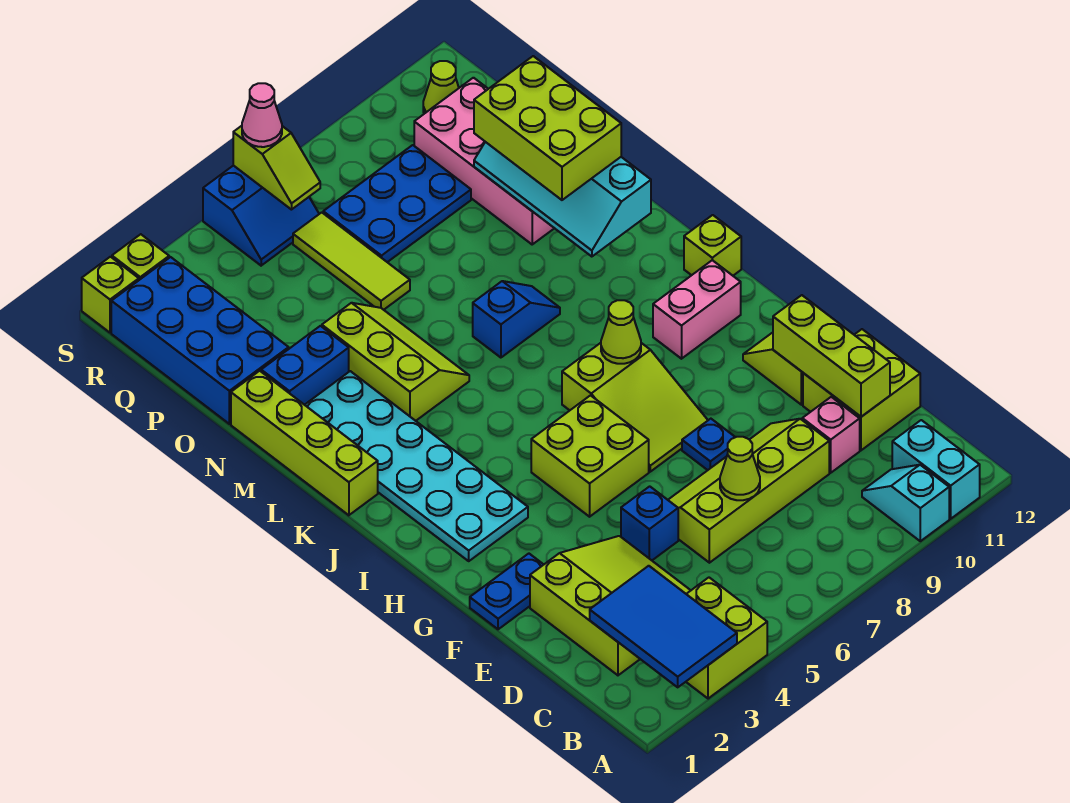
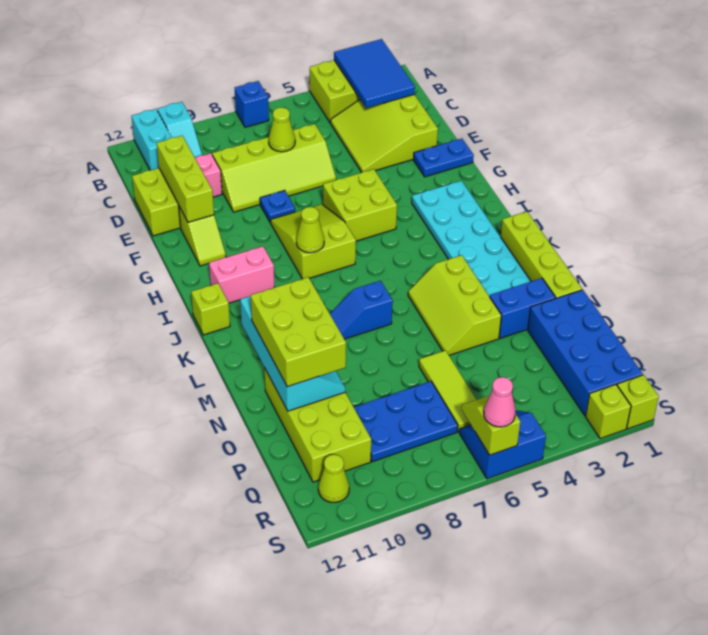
blue brick E5 level 1 -> blue brick A7 level 1
pink brick N10:Q11 level 1 -> lime brick N10:Q11 level 1

